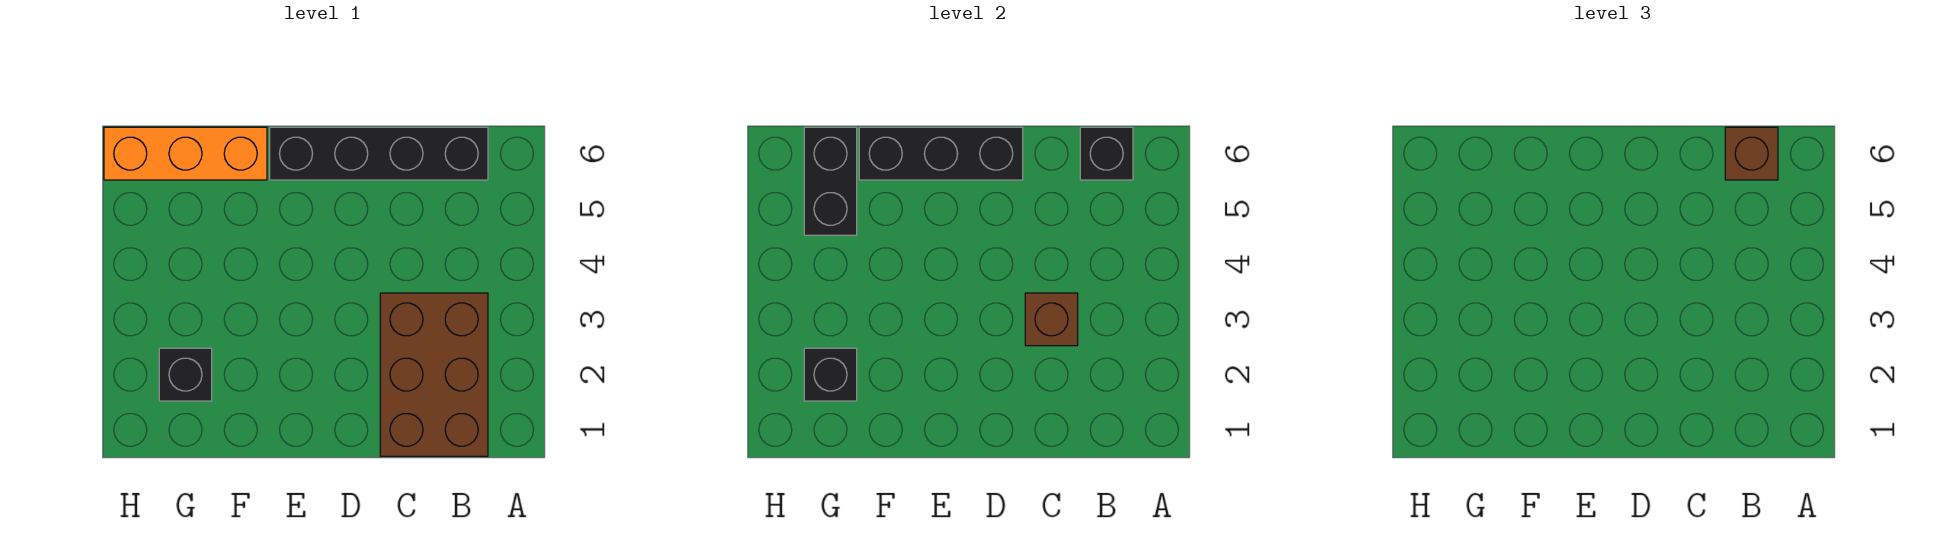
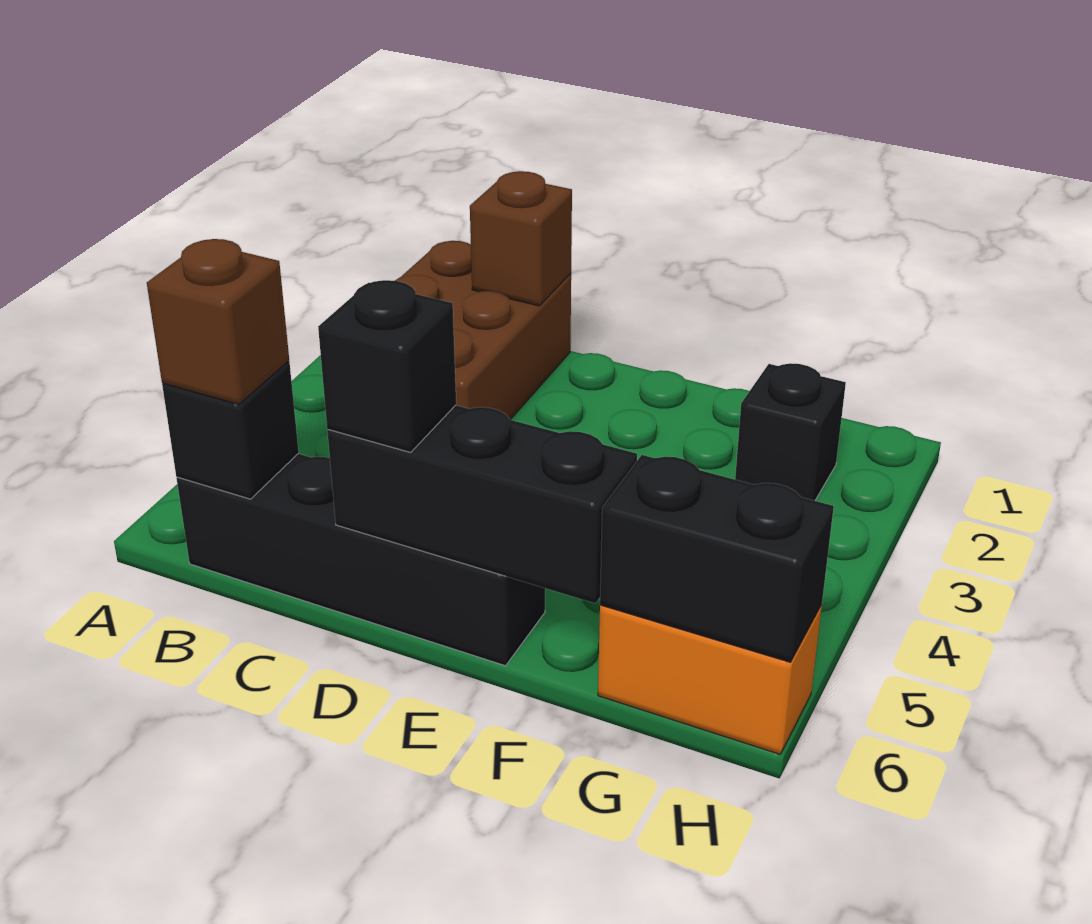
brown brick C3 level 2 -> brown brick C1 level 2
orange brick F6:H6 level 1 -> orange brick G6:H6 level 1
black brick G2 level 2 -> black brick D6 level 3
black brick G5:G6 level 2 -> black brick G6:H6 level 2

